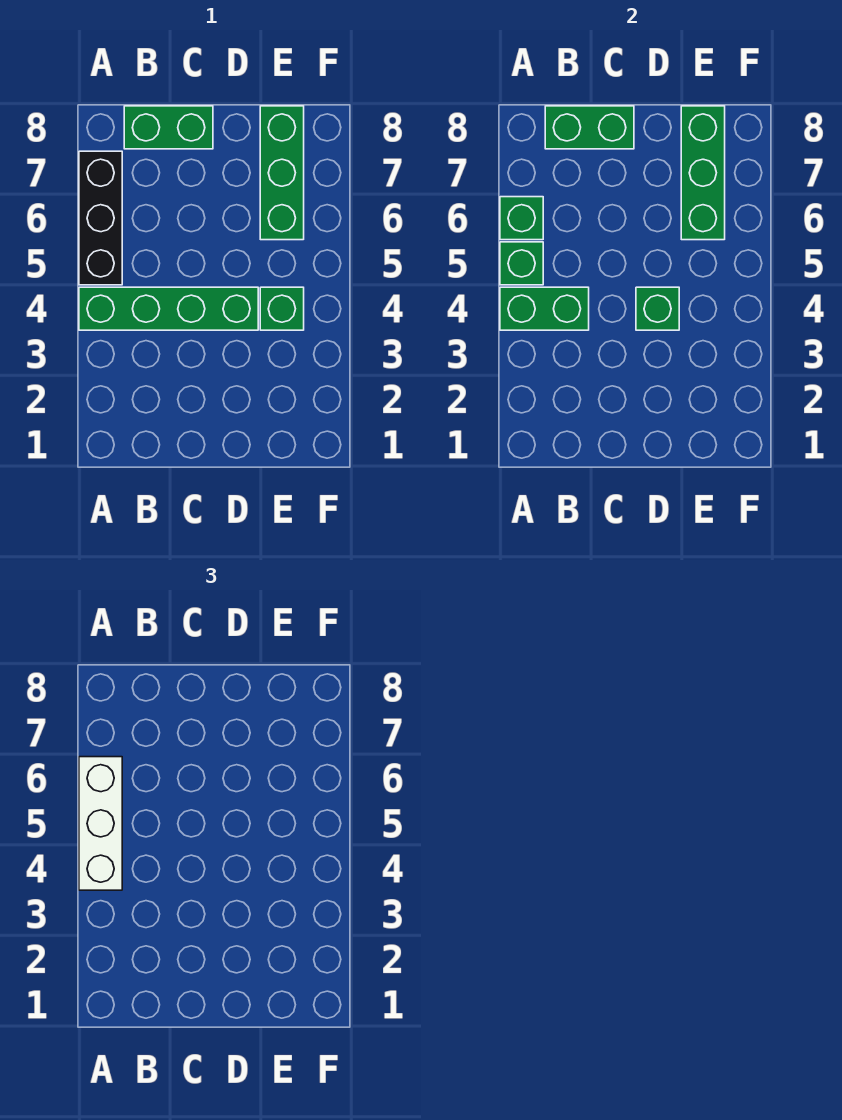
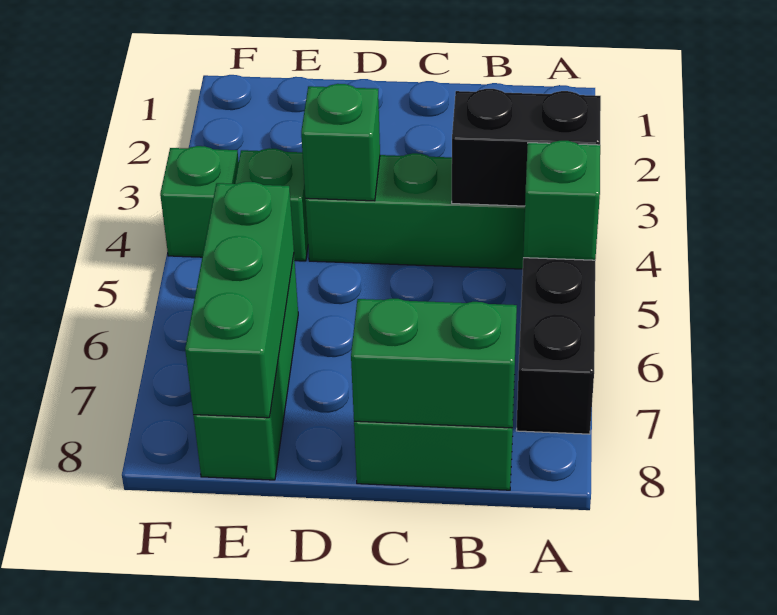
green brick A4:B4 level 2 -> black brick A4:B4 level 2
white brick A4:A6 level 3 -> none
green brick A6 level 2 -> green brick F4 level 1

